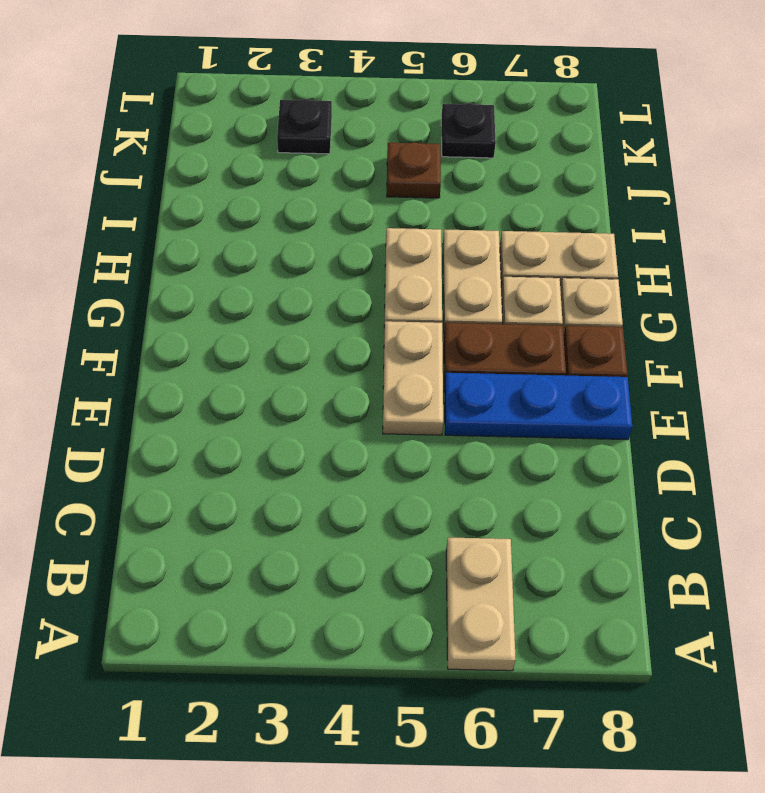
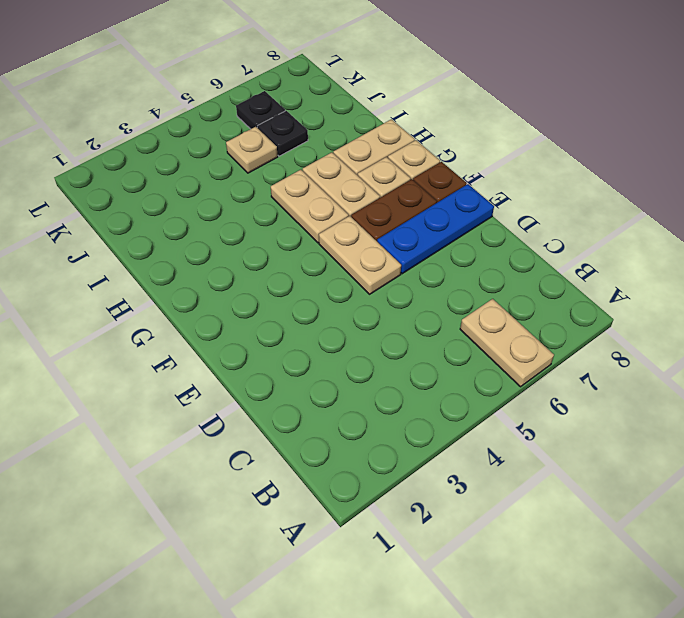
brown plate J5 level 1 -> tan plate J5 level 1
black plate K3 level 1 -> black plate J6 level 1

